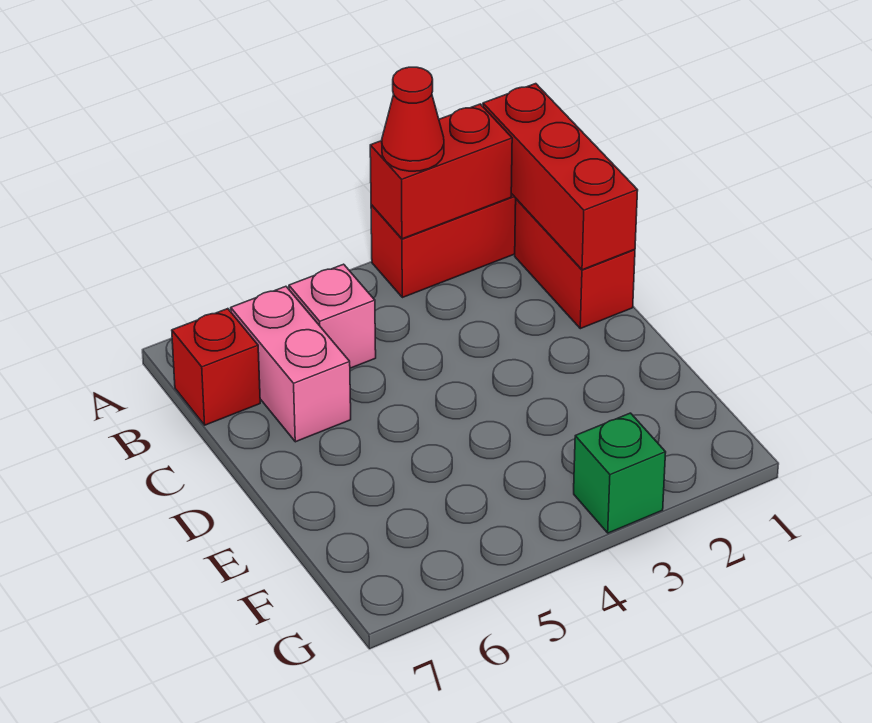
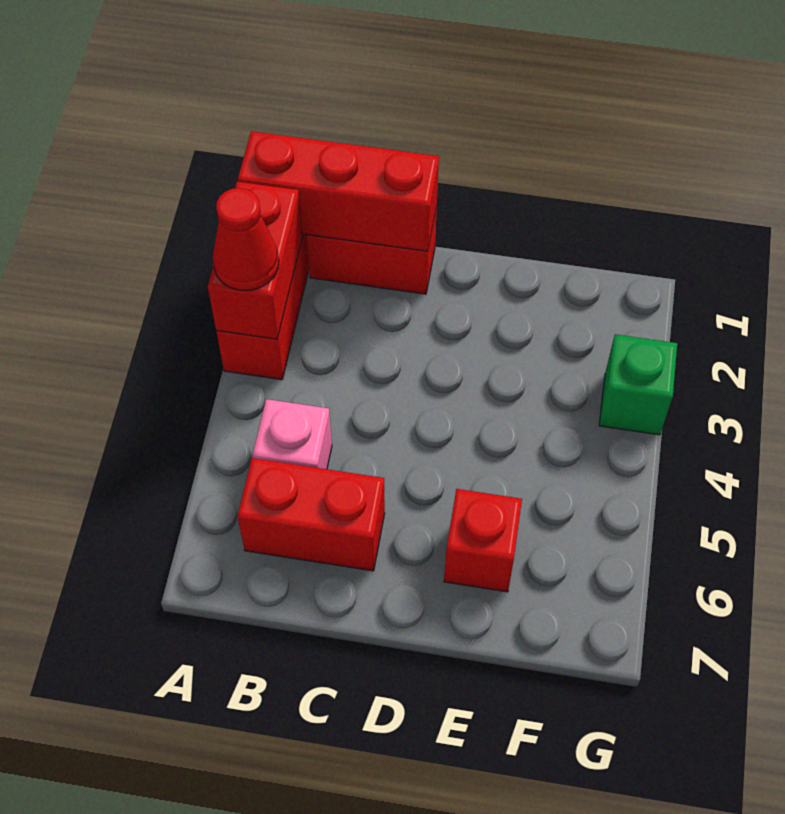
pink brick B6:C6 level 1 -> red brick B6:C6 level 1
red brick B7 level 1 -> red brick E6 level 1

